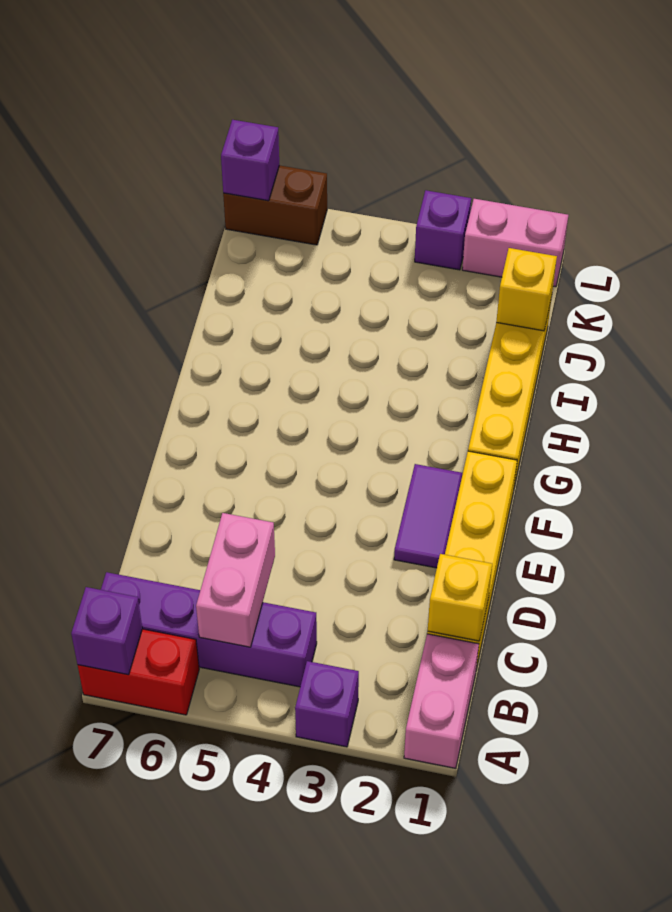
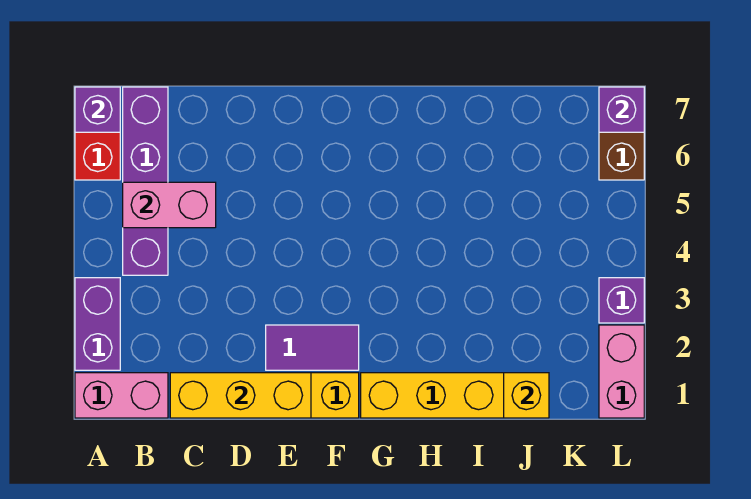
purple brick A3 level 1 -> purple brick A2:A3 level 1
yellow brick C1 level 2 -> yellow brick C1:E1 level 2

